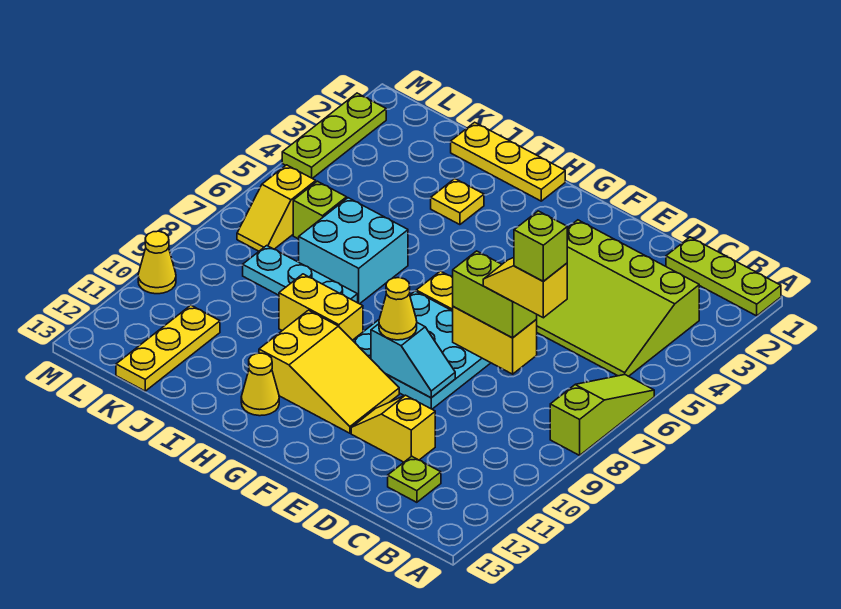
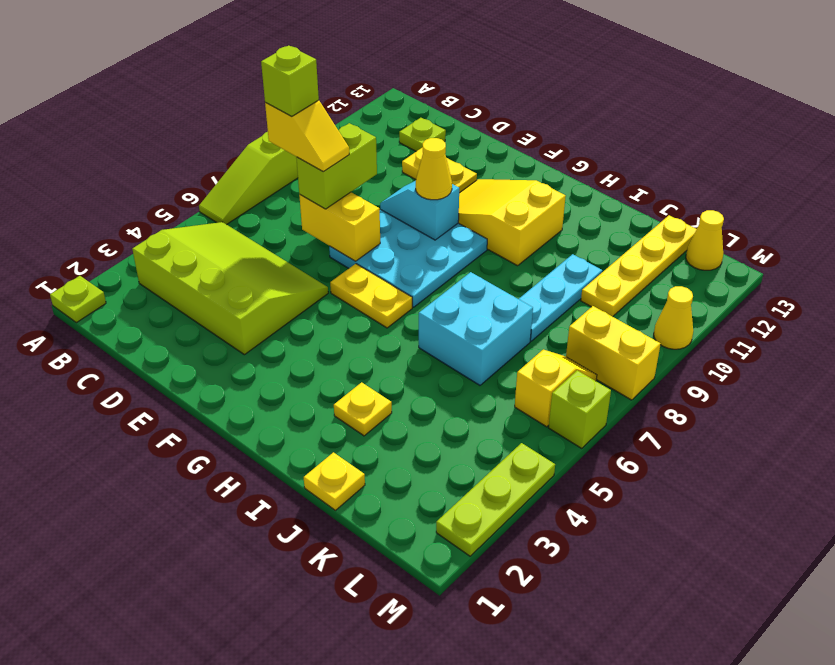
lime plate A1:C1 level 1 -> lime plate A1 level 1
lime brick D7:E7 level 3 -> lime brick D7:D8 level 3
yellow slope D11:E11 level 1 top D -> yellow plate D11:E11 level 1
yellow plate H1:J1 level 1 -> yellow plate J1 level 1
yellow brick H9:I9 level 1 -> yellow brick L8:M8 level 1
yellow cone H12 level 1 -> yellow cone L13 level 1
cyan plate I8:K8 level 1 -> cyan plate J8:J10 level 1
lime brick K6 level 1 -> lime brick M6 level 1
yellow plate K11:K13 level 1 -> yellow plate K10:K13 level 1

